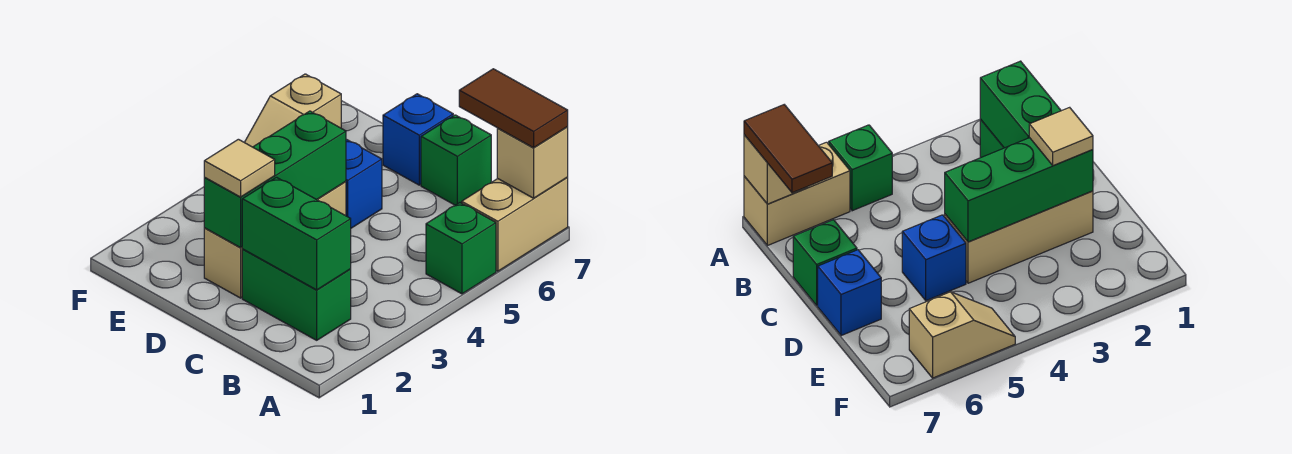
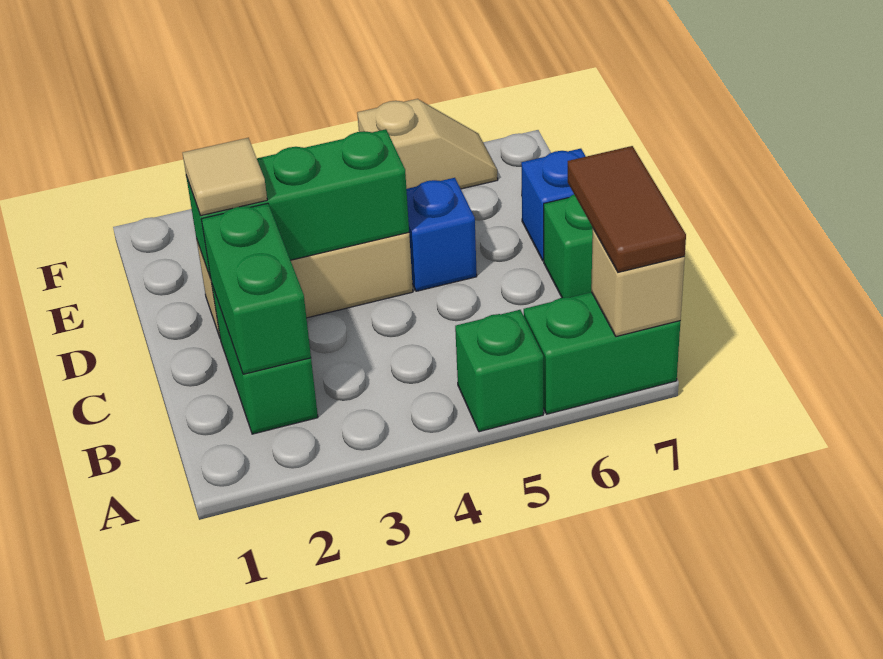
tan brick A6:A7 level 1 -> green brick A6:A7 level 1
tan slope F5:F6 level 1 top 6 -> tan slope F5:F6 level 1 top 5

